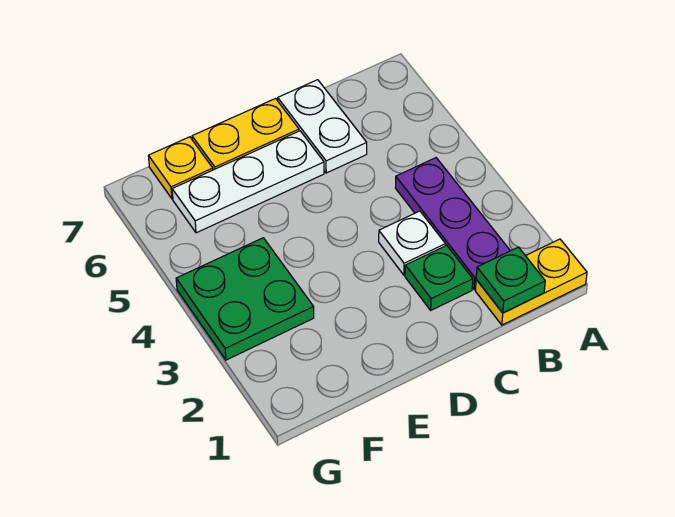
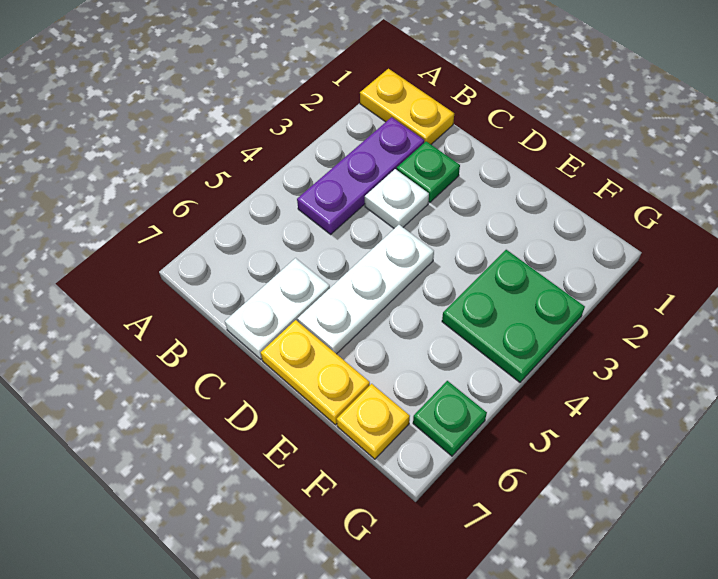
green plate B1 level 2 -> green plate G6 level 1
white plate D6:F6 level 1 -> white plate D4:D6 level 1

